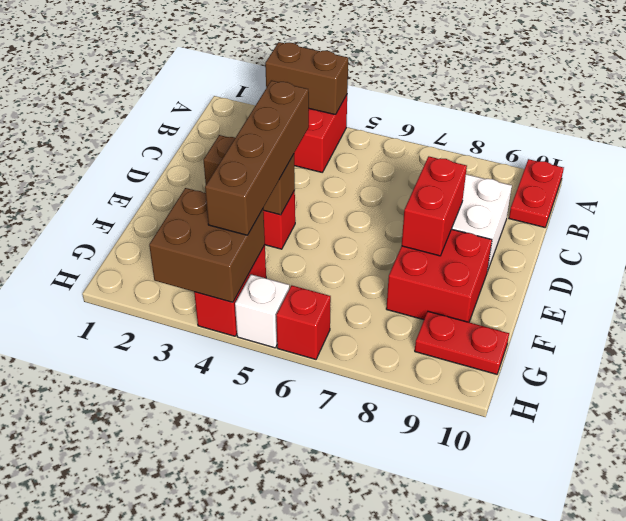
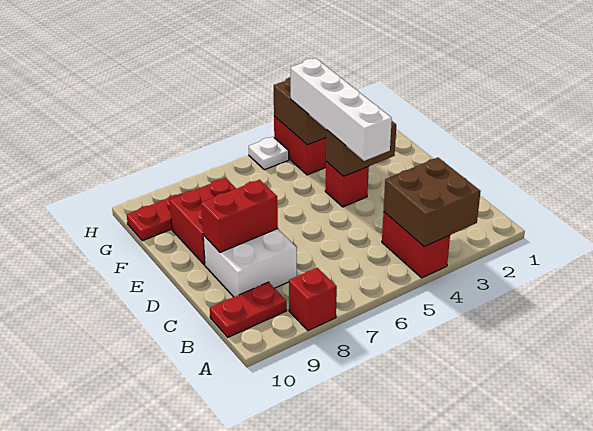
brown brick A3:A4 level 2 -> brown brick A3:B4 level 2
red plate A10:B10 level 1 -> red plate B9:B10 level 1
brown brick D4:G4 level 3 -> white brick D4:G4 level 3
red brick D8:E8 level 2 -> red brick D8:D9 level 2
white brick H5 level 1 -> white plate H5 level 1
red brick H6 level 1 -> red brick A8 level 1

